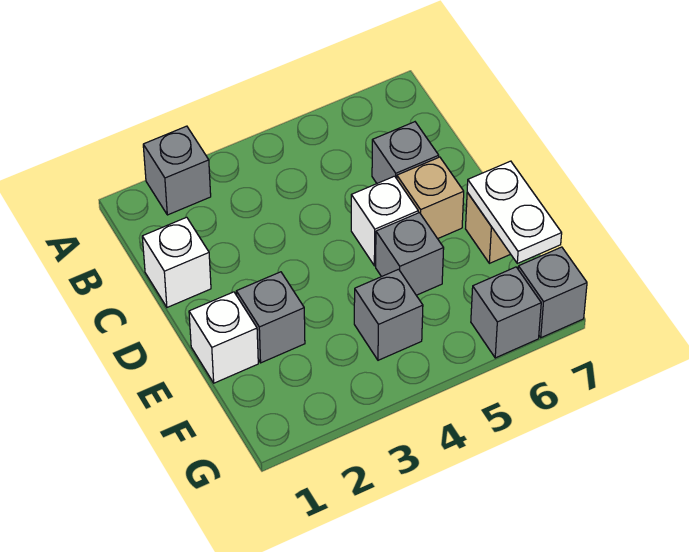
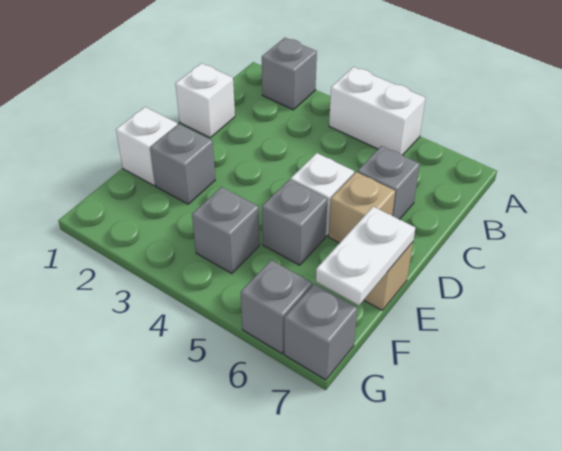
none -> white brick A4:A5 level 1

